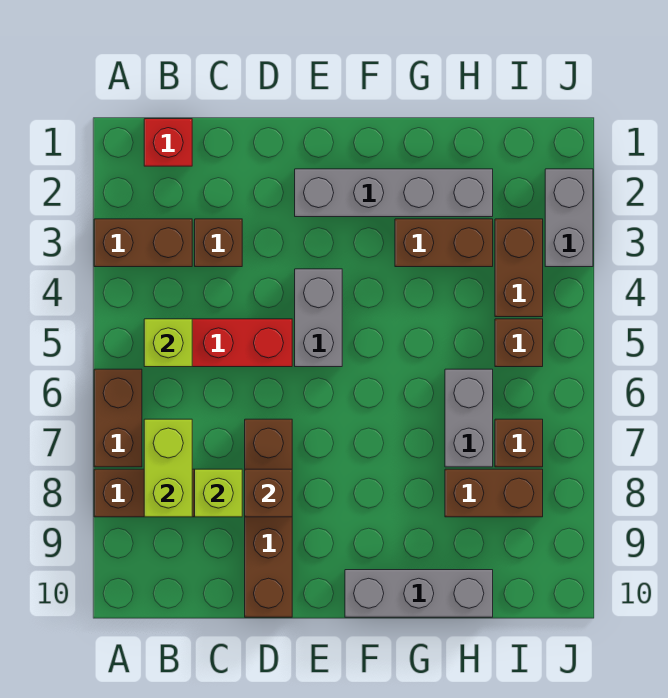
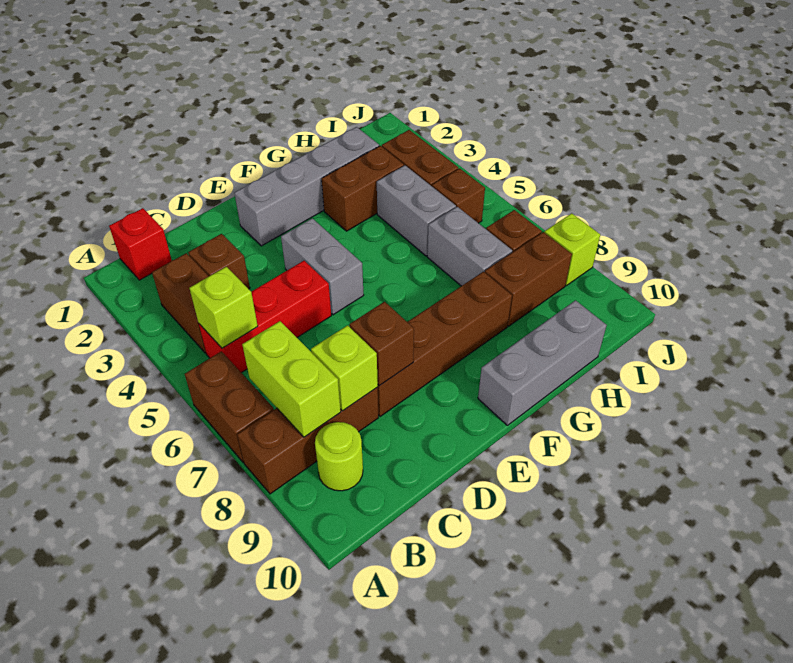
brown brick A3:B3 level 1 -> brown brick B3:B4 level 1
none -> lime round brick B9 level 1
brown brick D7:D10 level 1 -> brown brick D8:G8 level 1
grey brick J2:J3 level 1 -> grey brick H4:H5 level 1
none -> lime brick J8 level 1

